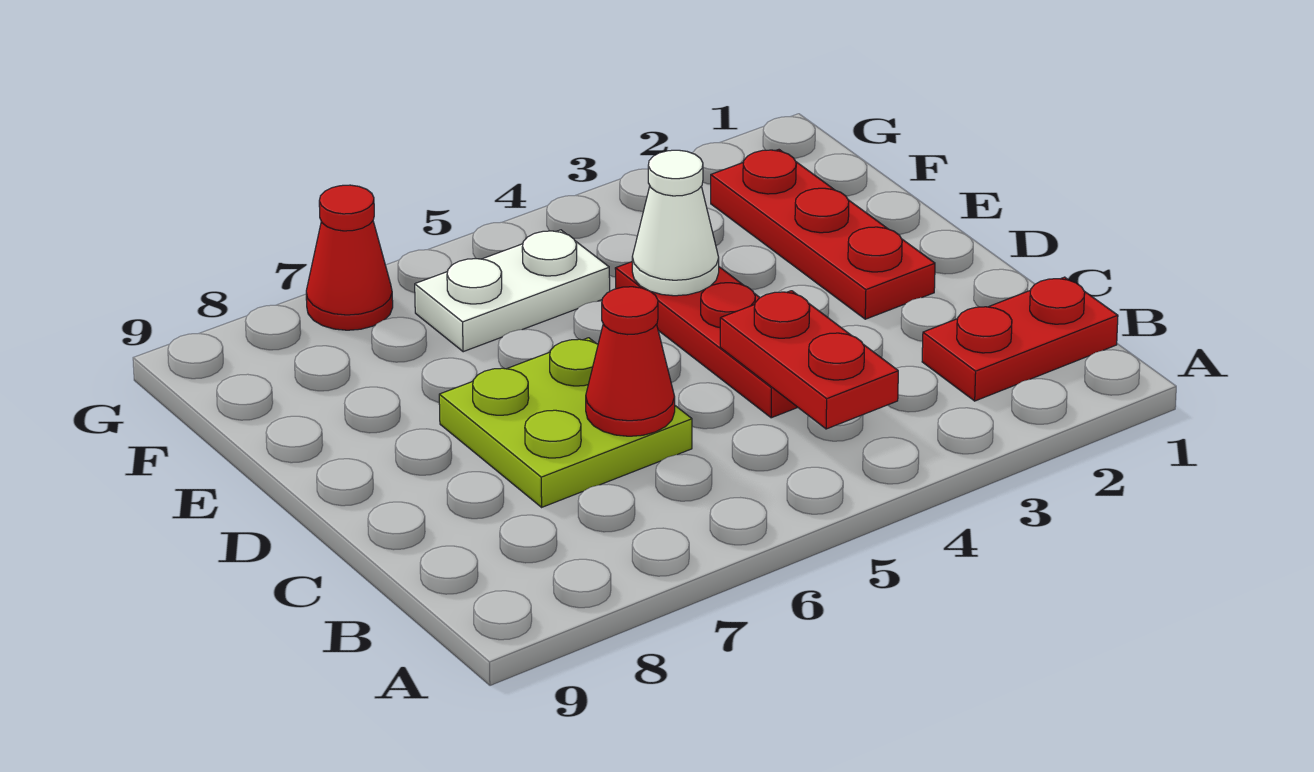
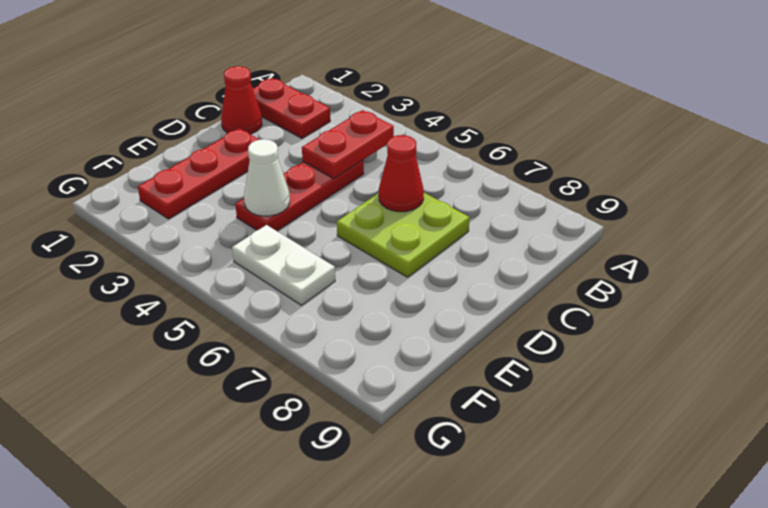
red cone G7 level 1 -> red cone C1 level 1

